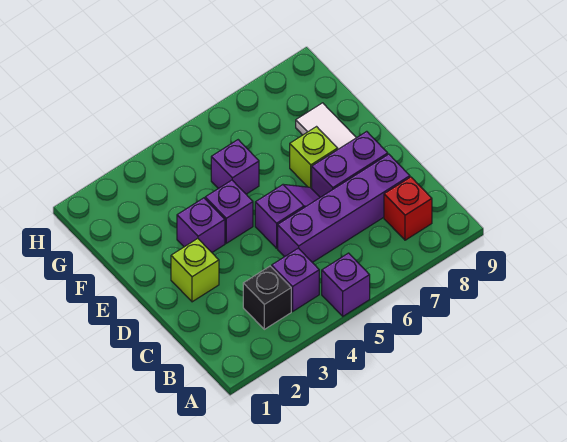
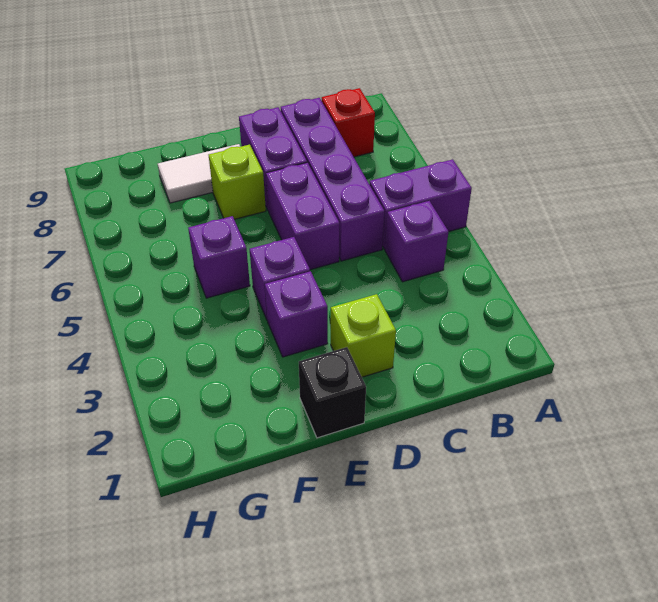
purple brick A5 level 1 -> purple brick A5:B5 level 1
black brick B3 level 1 -> black brick E1 level 1
purple slope D5:D6 level 1 top 5 -> purple brick D5:D6 level 1

